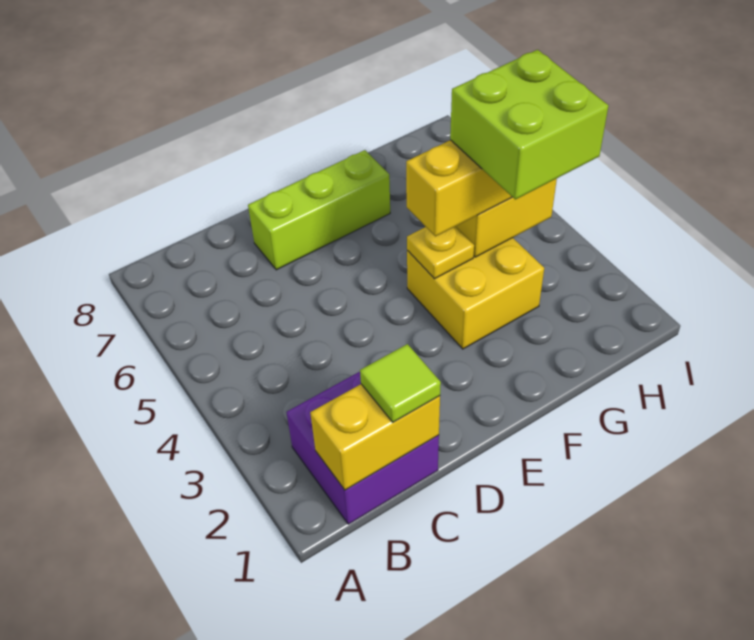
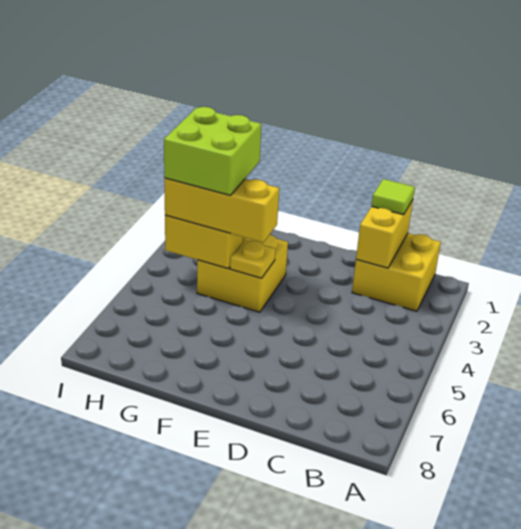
purple brick B1:C2 level 1 -> yellow brick B1:C2 level 1
yellow brick B1:C1 level 2 -> yellow brick C1:C2 level 2
lime brick D7:F7 level 1 -> none

